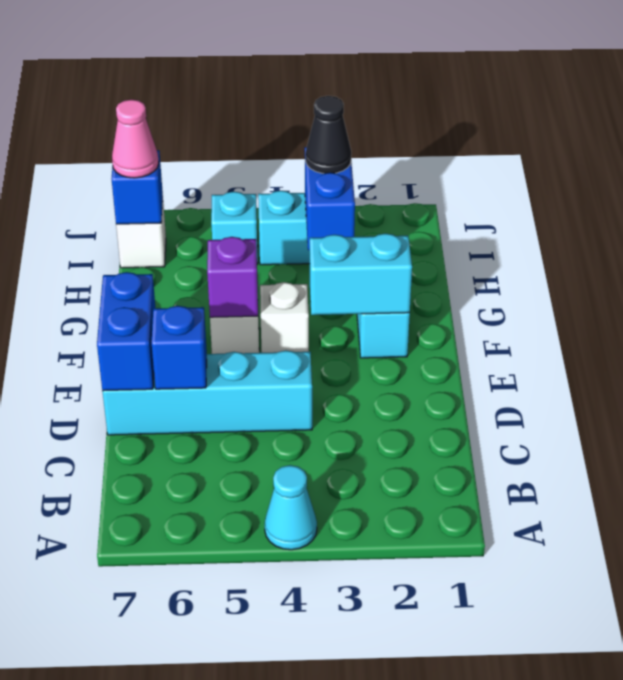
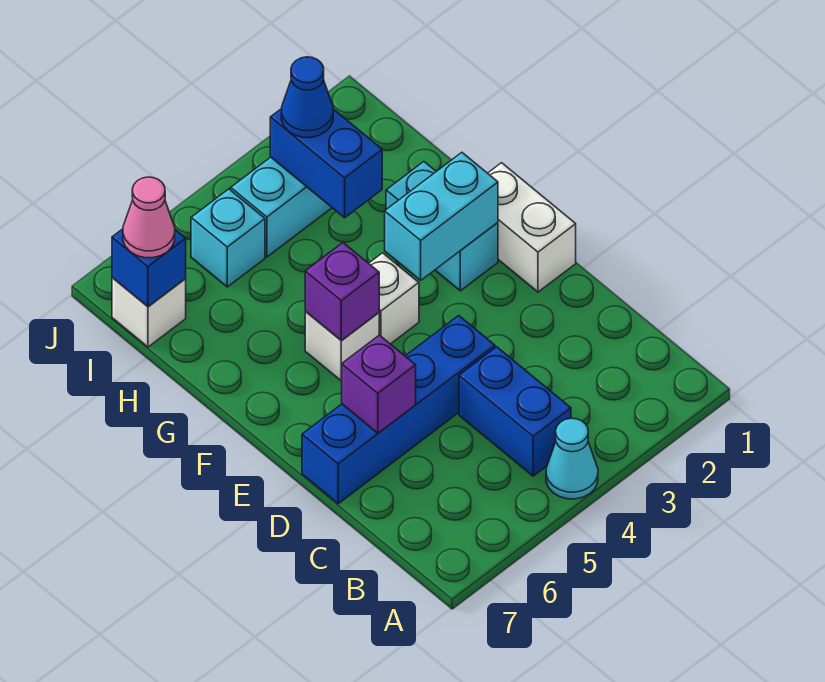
cyan brick D4:D7 level 1 -> blue brick D4:D7 level 1
blue brick D6 level 2 -> purple brick D6 level 2
blue brick D7:E7 level 2 -> blue brick B4:C4 level 1
none -> white brick E1:F1 level 1
black cone I3 level 3 -> blue cone I3 level 3

